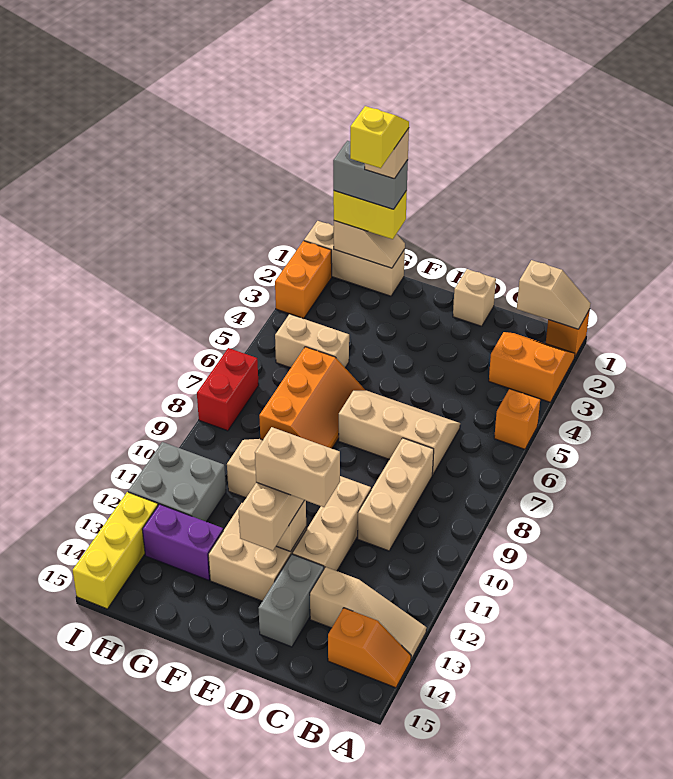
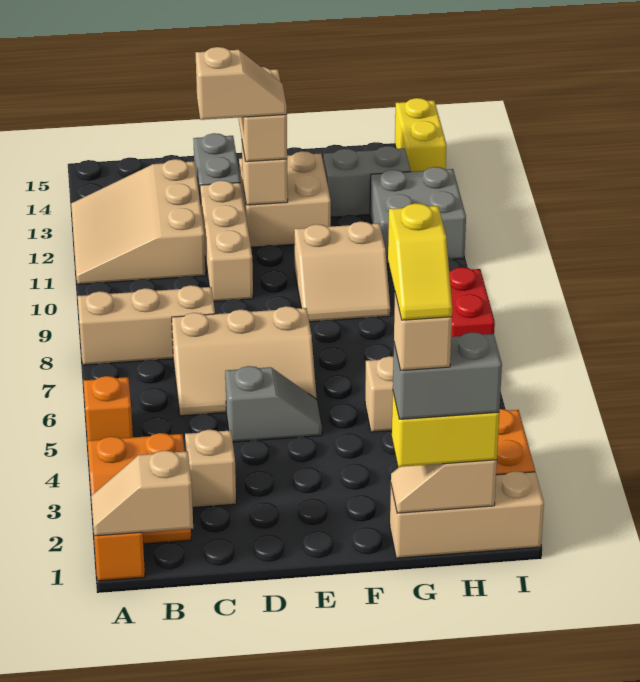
tan slope A13:C13 level 1 top C -> tan slope A11:C13 level 1 top C
orange slope A14:B14 level 1 top B -> none
tan brick C8:C10 level 1 -> tan brick A8:C8 level 1
tan brick D1 level 1 -> tan brick C3 level 1
none -> grey slope D5:E5 level 1 top D
tan brick D12:E12 level 4 -> tan slope D12:E12 level 4 top D
orange slope F6:G8 level 1 top G -> none
purple brick G13:H13 level 1 -> grey brick G13:H13 level 1
yellow brick I13:I15 level 1 -> yellow brick I14:I15 level 1

